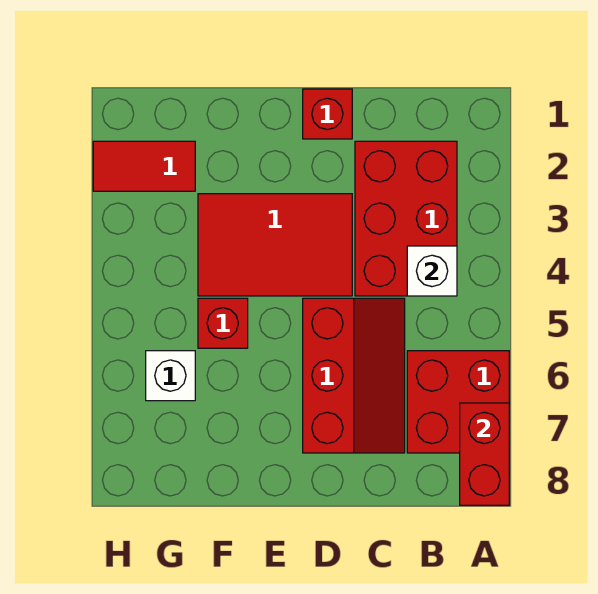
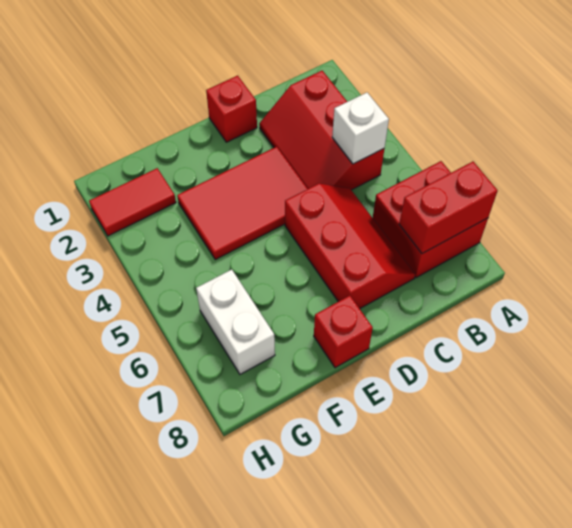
red brick A7:A8 level 2 -> red brick A7:B7 level 2
red brick B2:C4 level 1 -> red slope B2:C4 level 1 top B
red brick F5 level 1 -> red brick E8 level 1
white brick G6 level 1 -> white brick G6:G7 level 1

